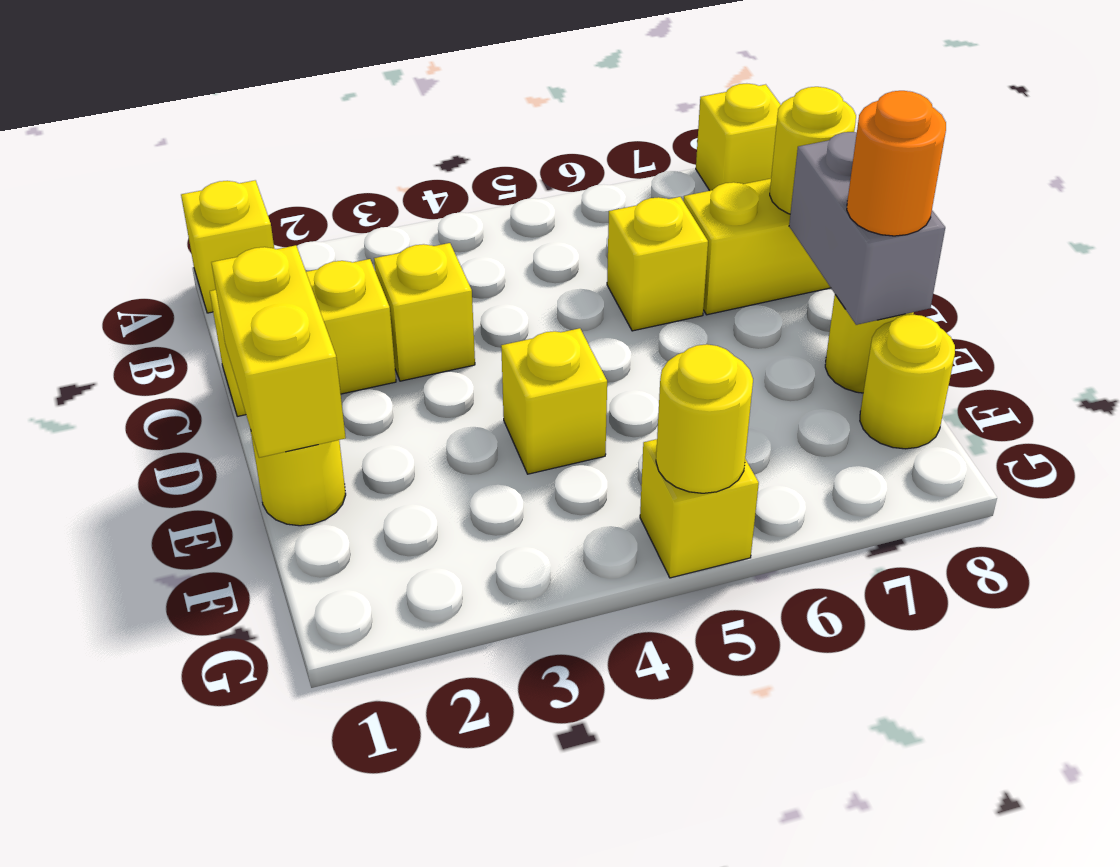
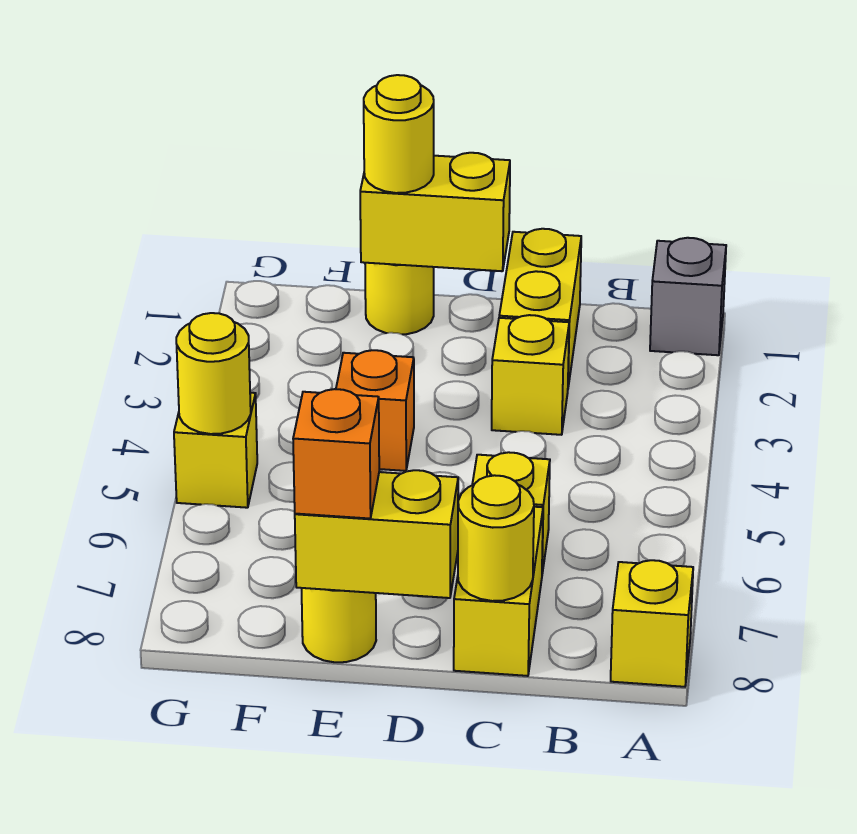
yellow brick A1 level 1 -> grey brick A1 level 1
grey brick D8:E8 level 2 -> yellow brick D8:E8 level 2
yellow brick E4 level 1 -> orange brick E4 level 1
orange round brick E8 level 3 -> orange brick E8 level 3
yellow round brick F8 level 1 -> yellow round brick E1 level 3

